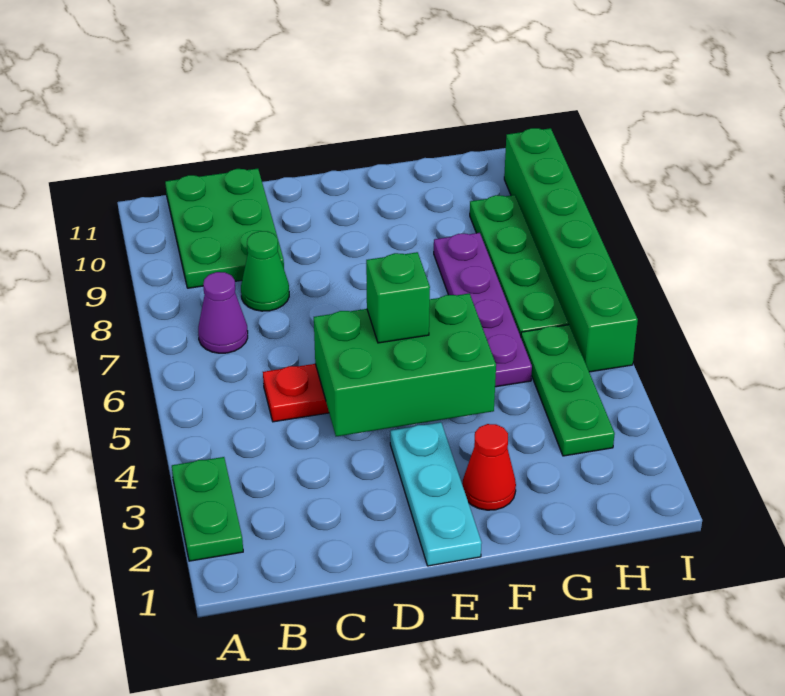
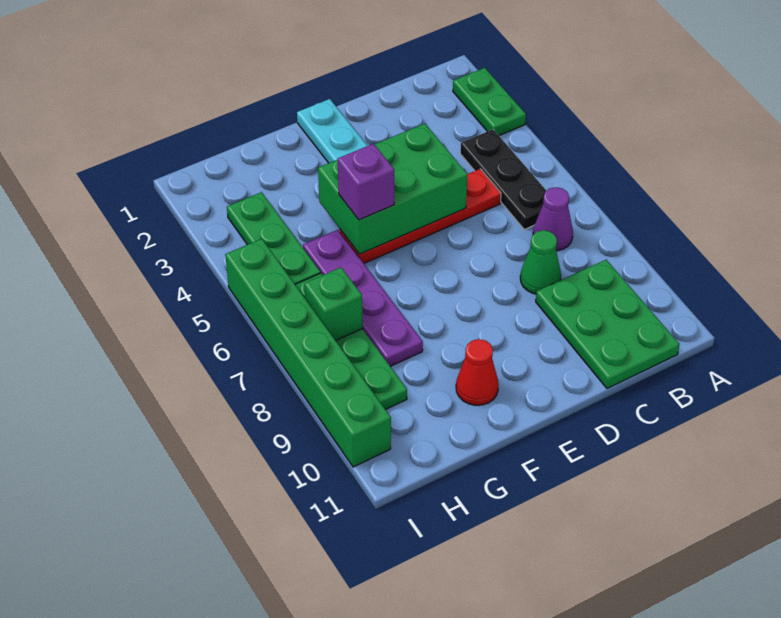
none -> black plate B4:B6 level 1
green brick E5 level 3 -> green brick H7 level 2
red cone F2 level 1 -> red cone F10 level 1
none -> purple brick F5 level 3

